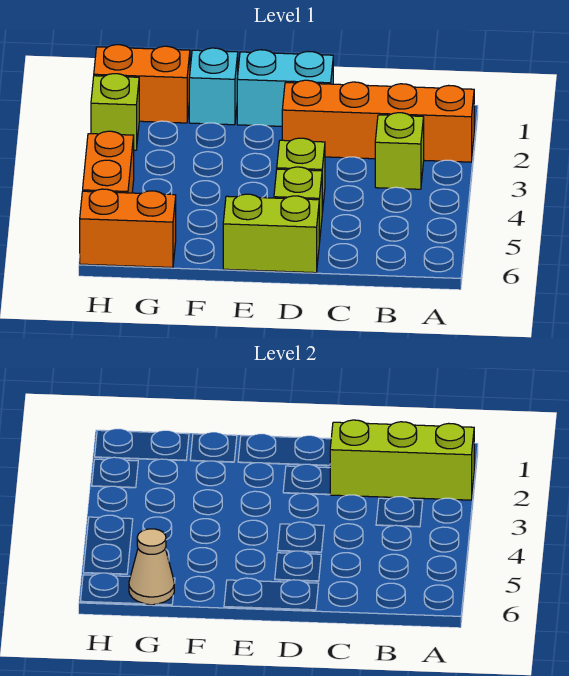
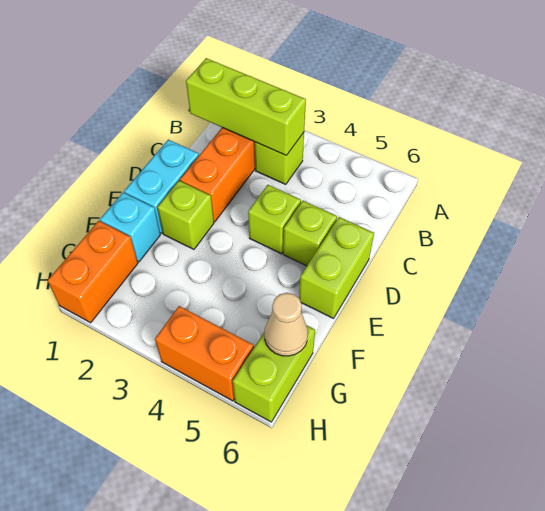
lime brick A2:C2 level 2 -> lime brick B1:B3 level 2
orange brick G6:H6 level 1 -> lime brick G6:H6 level 1
lime brick H2 level 1 -> lime brick E2 level 1

